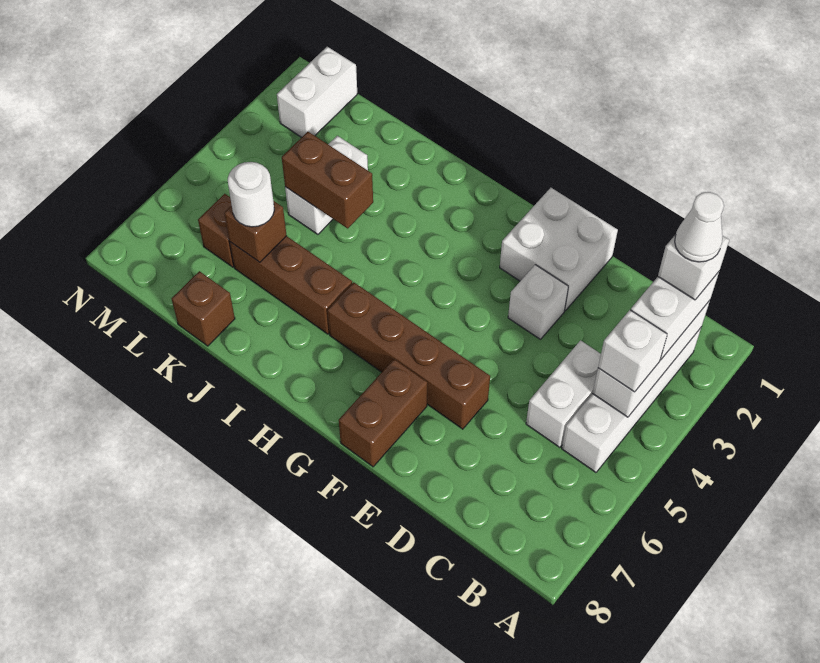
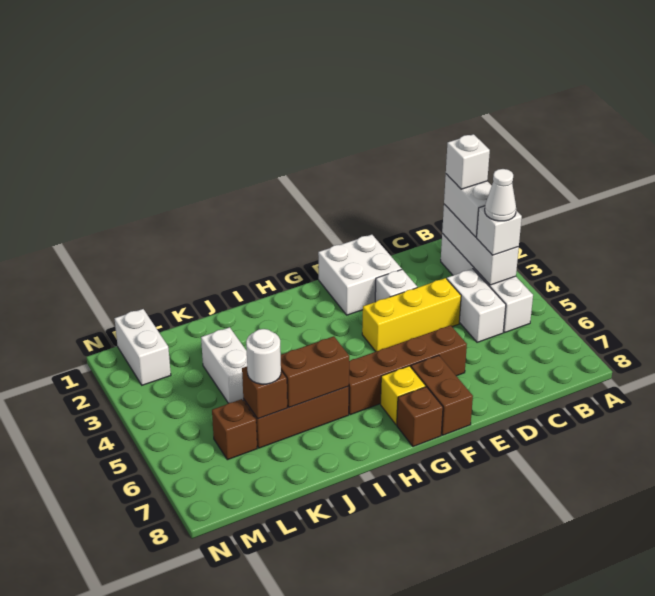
white cone B2 level 5 -> white cone B4 level 4
none -> yellow brick D4:F4 level 1
none -> yellow brick G7 level 1
brown brick J4:K4 level 2 -> brown brick I6:J6 level 2
brown brick K8 level 1 -> brown brick G8 level 1

